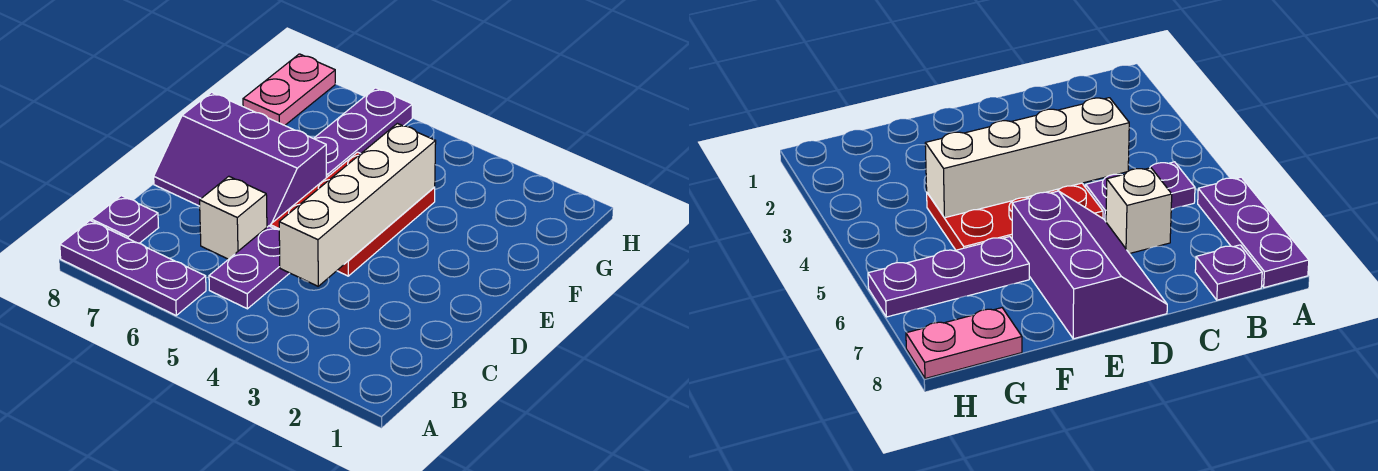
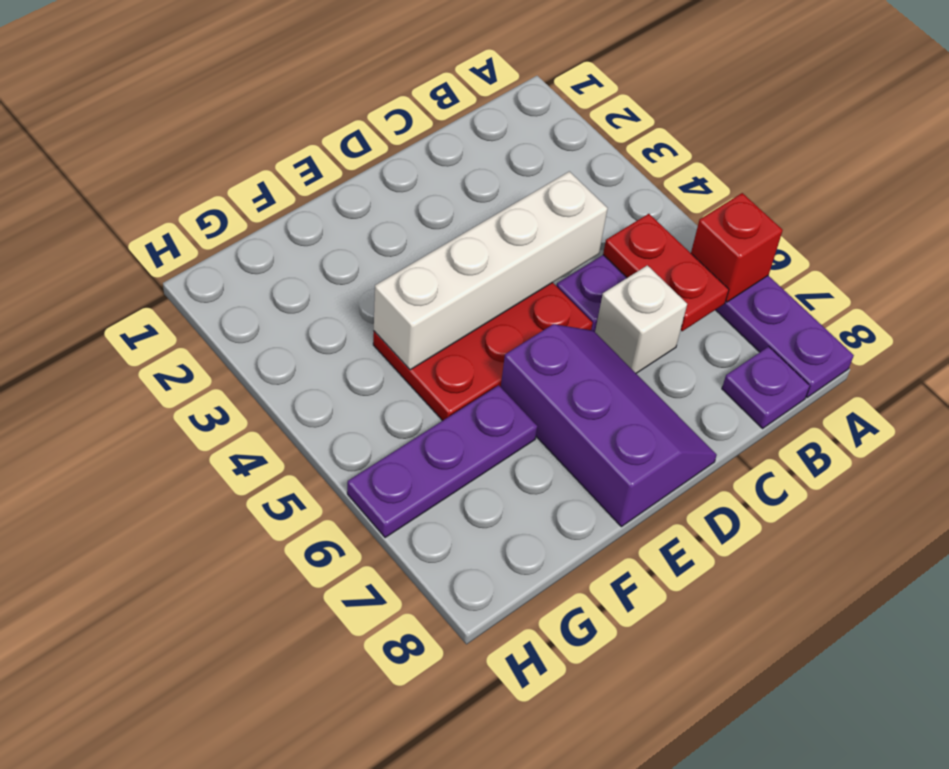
none -> red brick A6 level 2
none -> red plate B5:B6 level 2
pink plate G8:H8 level 1 -> none

